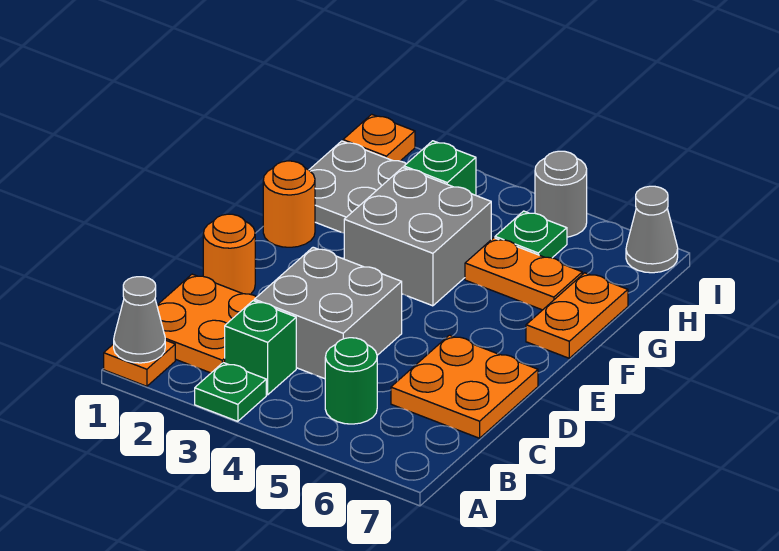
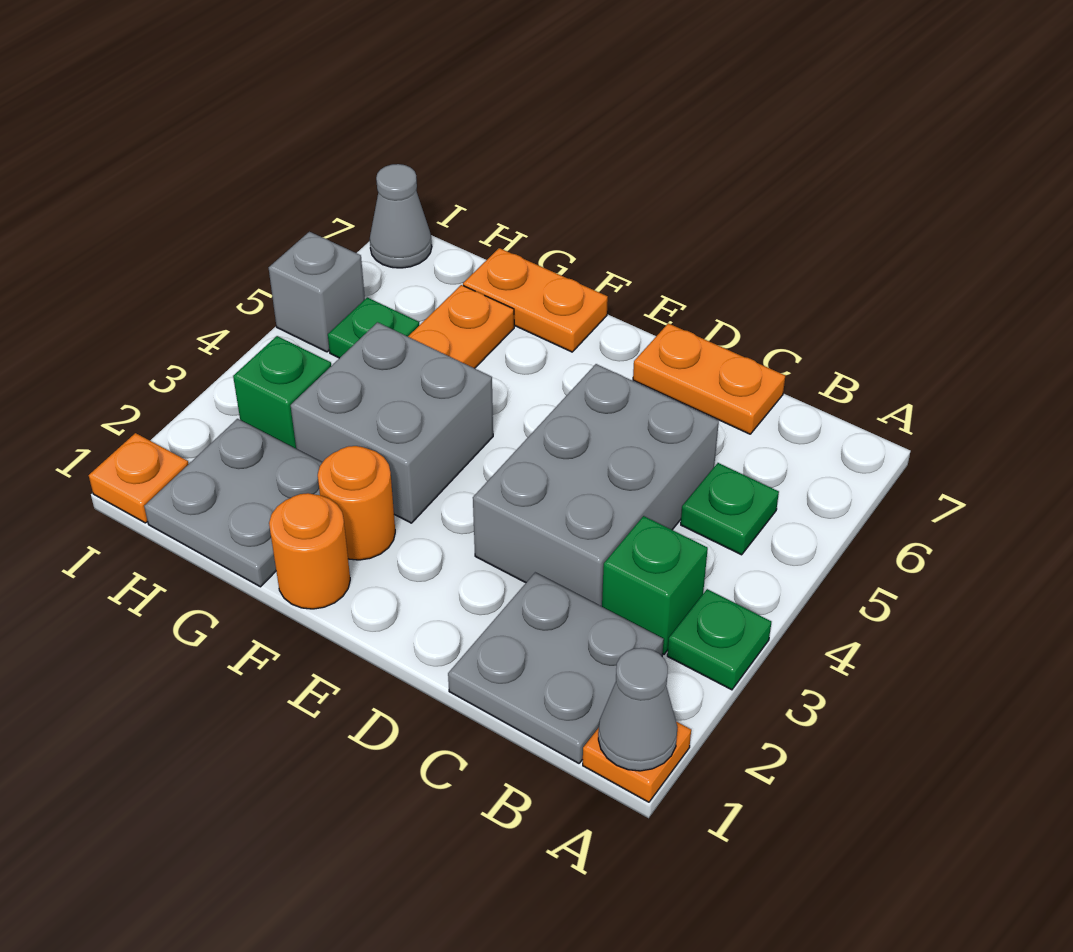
orange plate B1:C2 level 1 -> grey plate B1:C2 level 1
green round brick B5 level 1 -> green plate B5 level 1
grey brick C3:D4 level 1 -> grey brick C3:D5 level 1
orange plate C6:D7 level 1 -> orange plate C7:D7 level 1
orange round brick D1 level 1 -> orange round brick F2 level 1
grey round brick I5 level 1 -> grey brick I5 level 1

